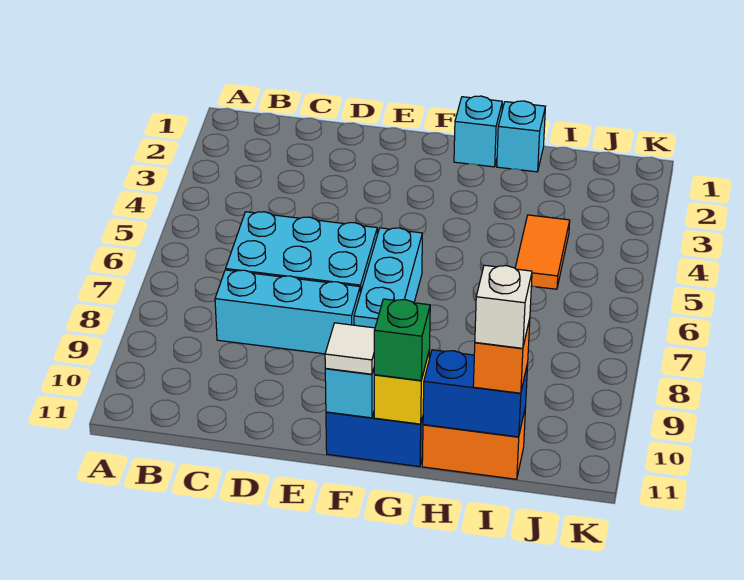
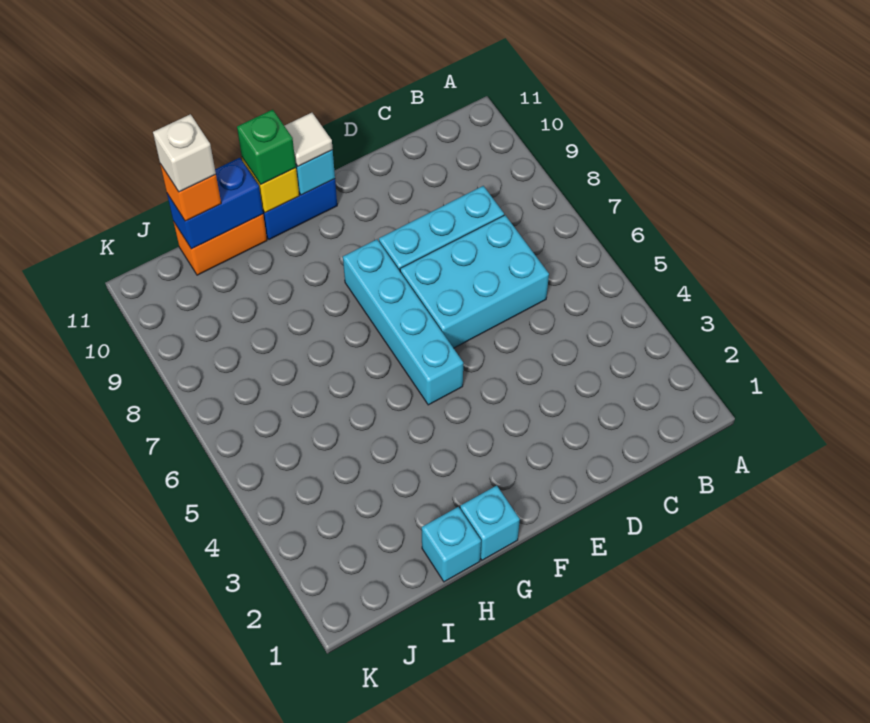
cyan brick F6:F8 level 1 -> cyan brick F5:F8 level 1
orange tile I4:I5 level 1 -> none

